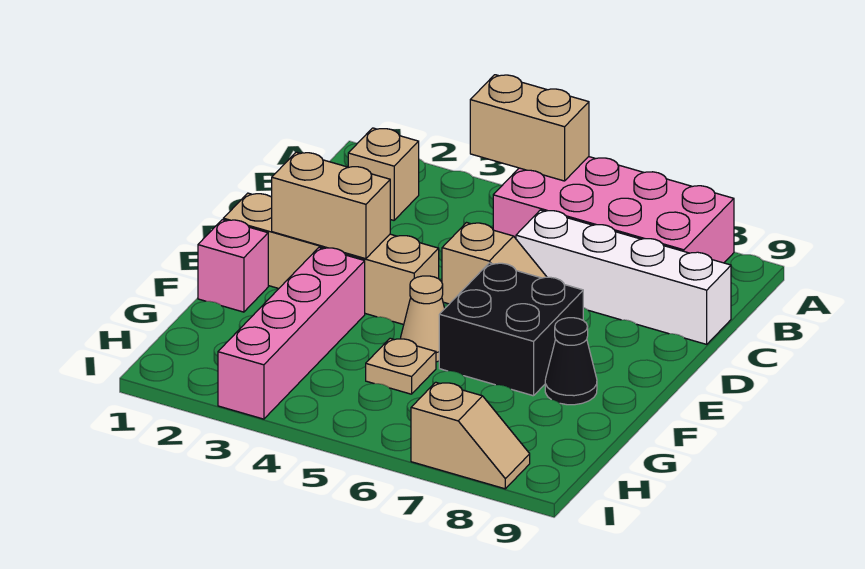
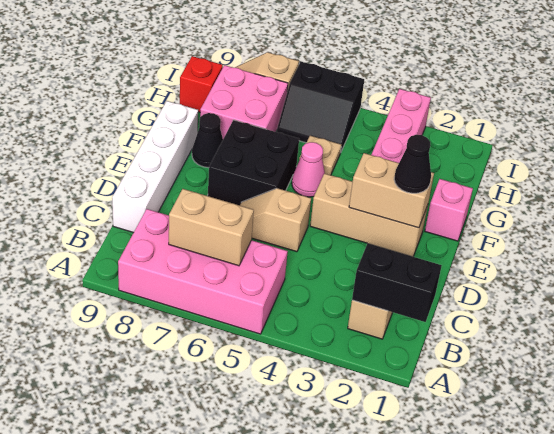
tan brick A4:A5 level 2 -> tan brick B6:B7 level 2
none -> black brick B1:B2 level 2
white brick C6:C9 level 1 -> white brick C9:F9 level 1
tan brick E1:E4 level 1 -> tan brick E2:E4 level 1
none -> black cone E2 level 3
tan cone F5 level 1 -> pink cone F5 level 1
none -> pink brick G7:H8 level 1
none -> black slope H5:I6 level 1 top I
none -> red brick H9 level 1

